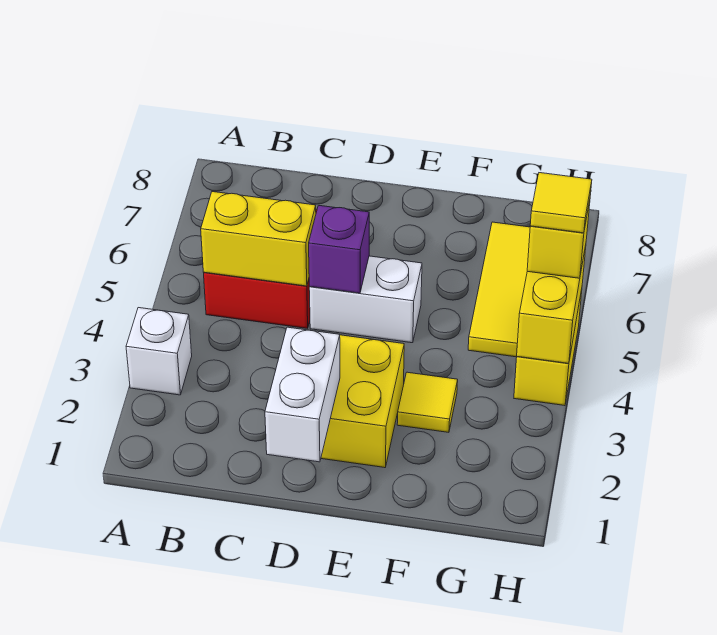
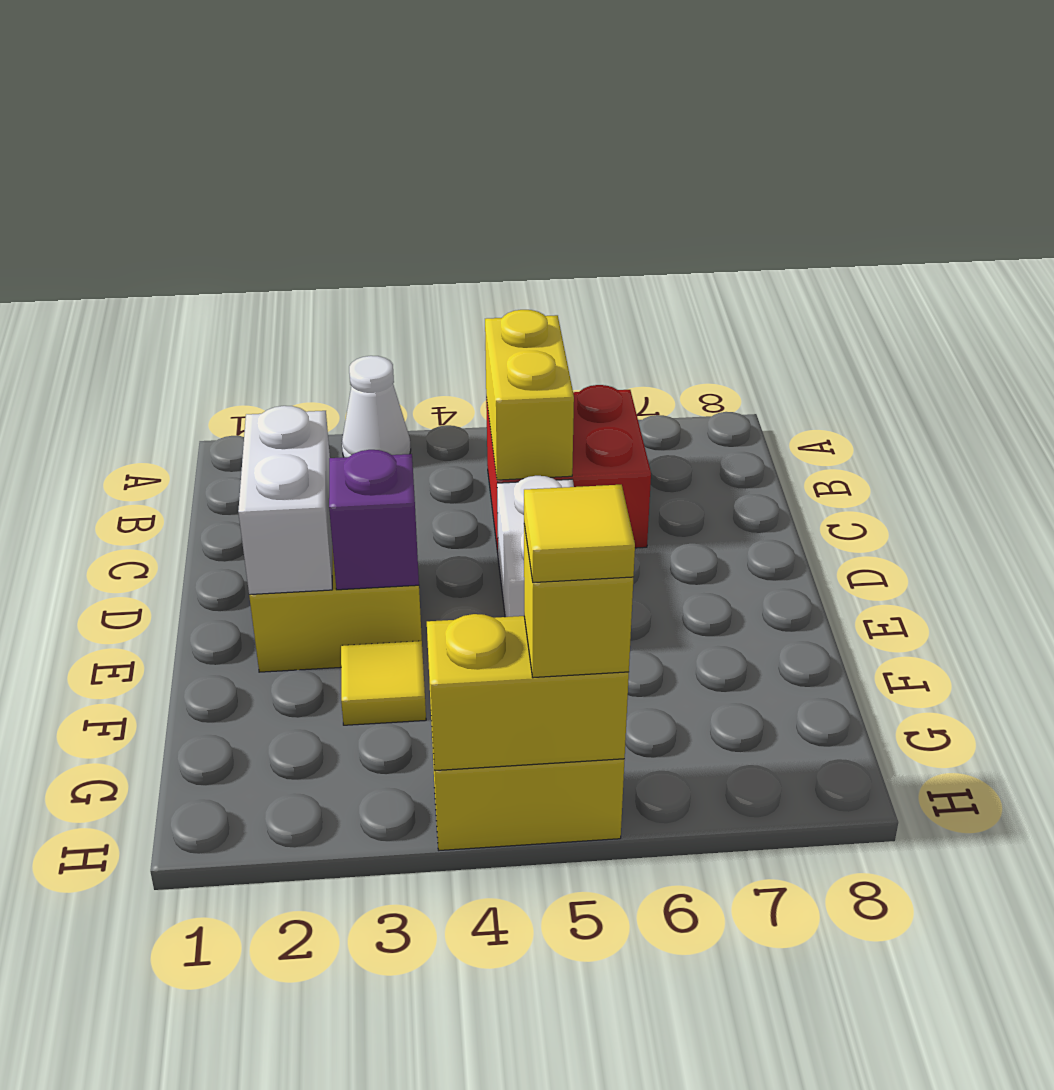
white brick A3 level 1 -> white cone A3 level 1
white brick D1:D2 level 2 -> white brick D2:E2 level 2
purple brick D5 level 2 -> purple brick E3 level 2
yellow tile G5:G7 level 1 -> none

